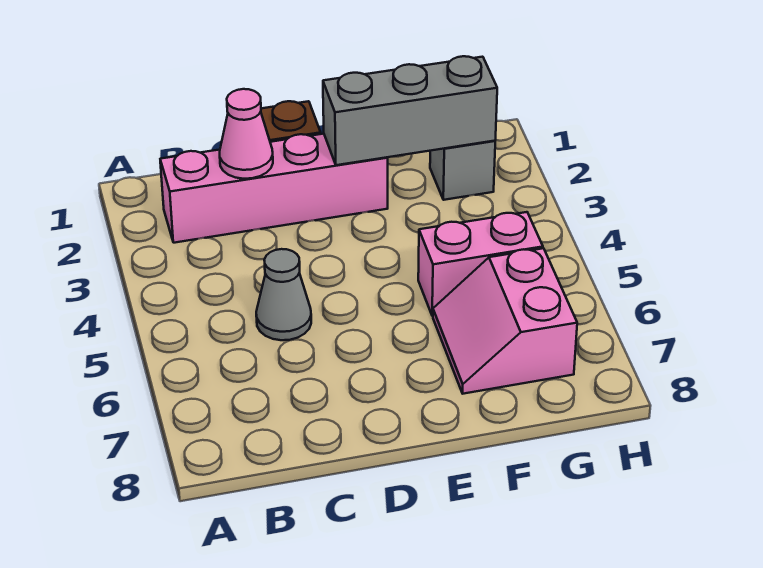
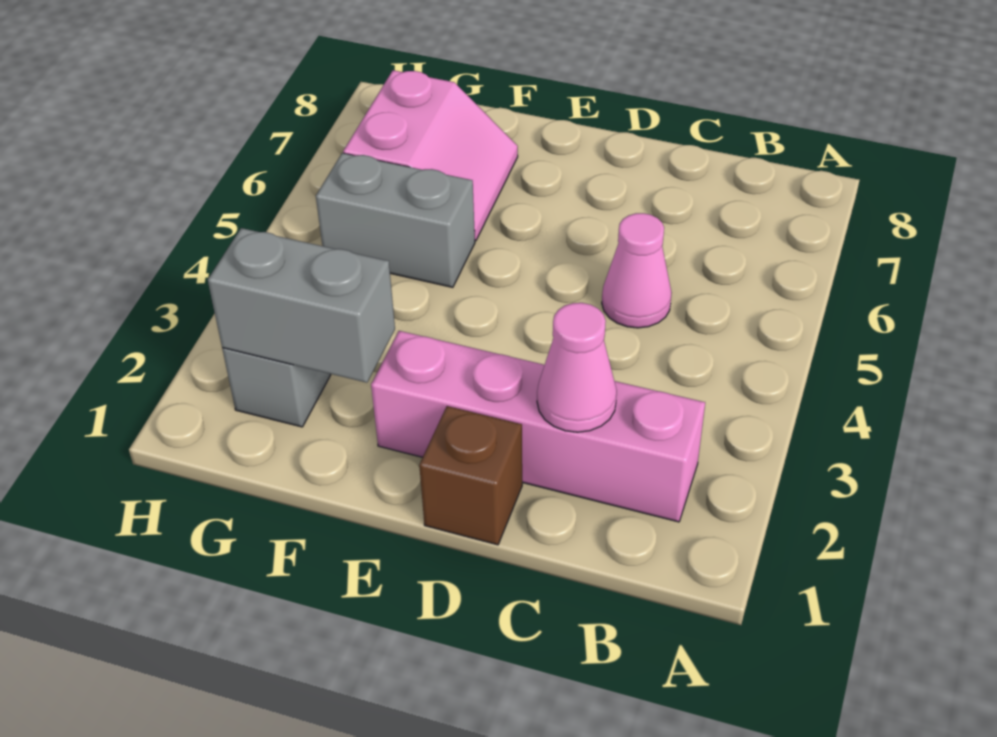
grey cone C5 level 1 -> pink cone C5 level 1
grey brick E2:G2 level 2 -> grey brick F2:G2 level 2
pink brick F5:G5 level 1 -> grey brick F5:G5 level 1

